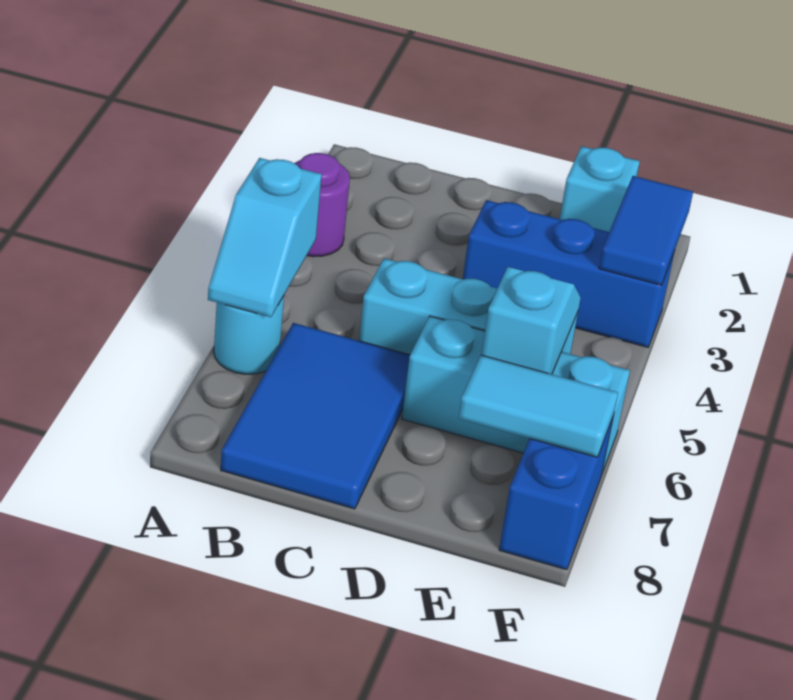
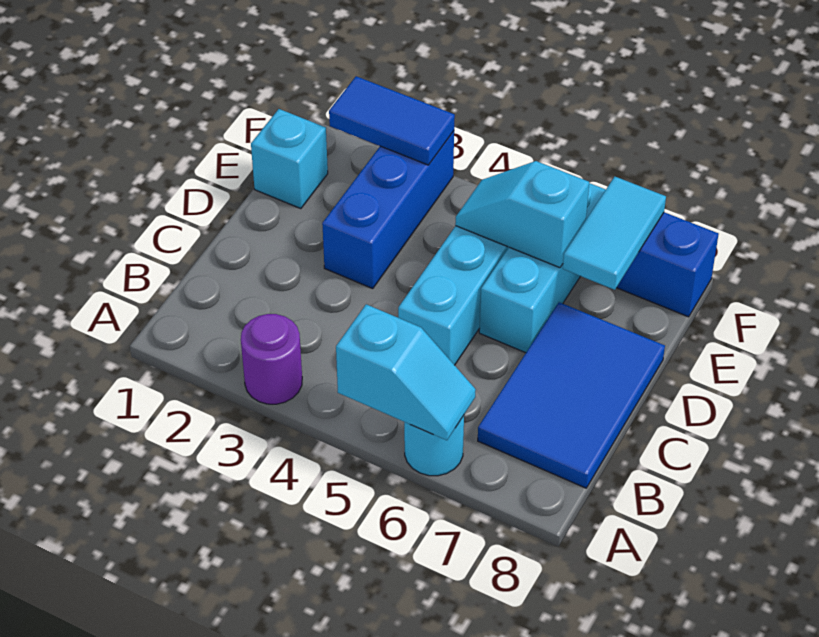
blue tile B6:C8 level 1 -> blue tile B7:D8 level 1

